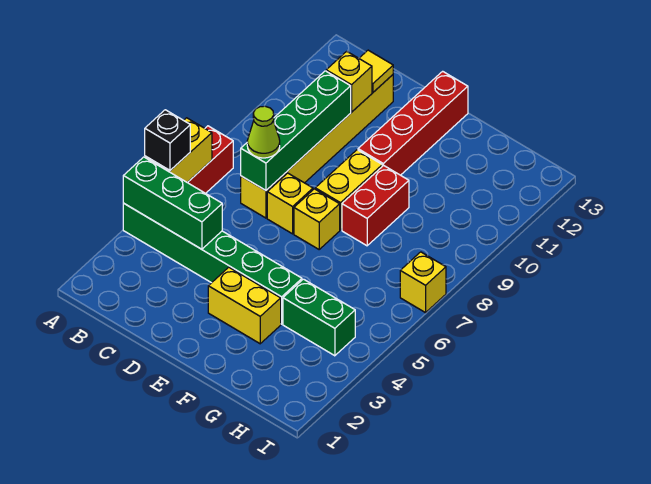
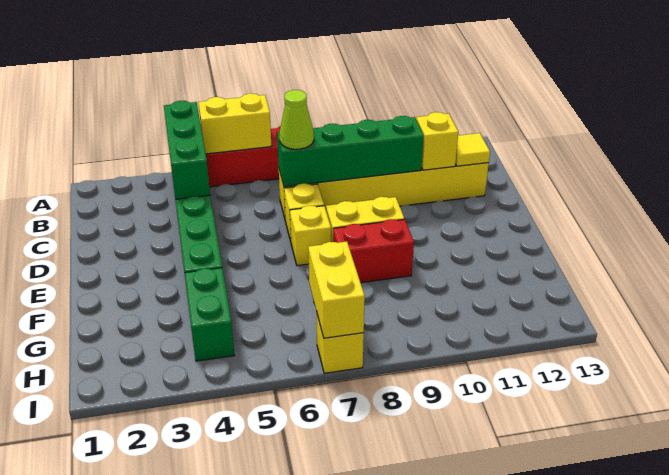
black brick A5 level 3 -> none
yellow brick E3:F3 level 1 -> yellow brick H7:I7 level 2
red brick E10:E13 level 1 -> none

